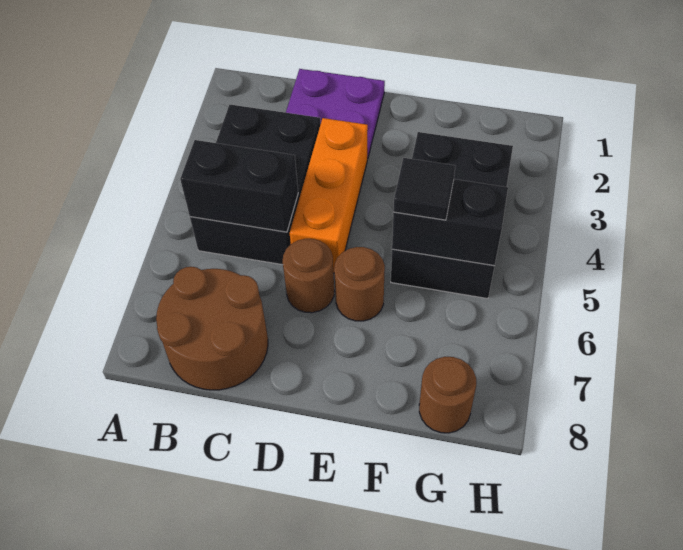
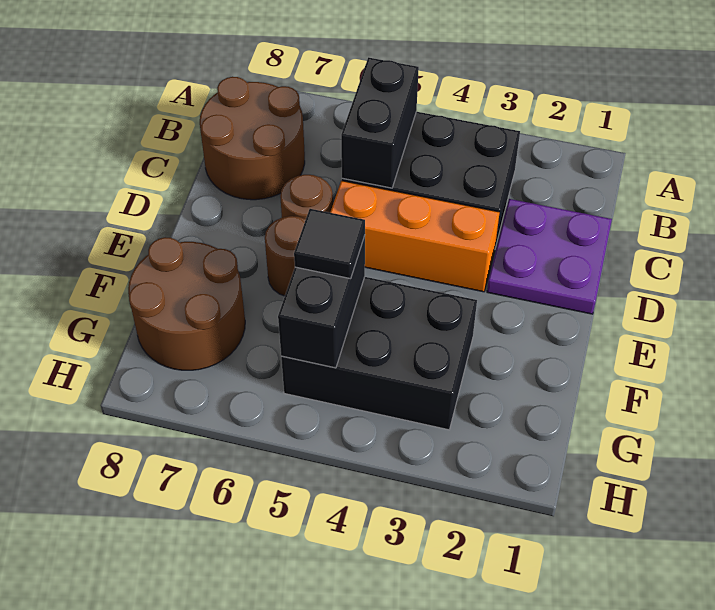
brown round brick G8 level 1 -> brown round brick F7:G8 level 1

